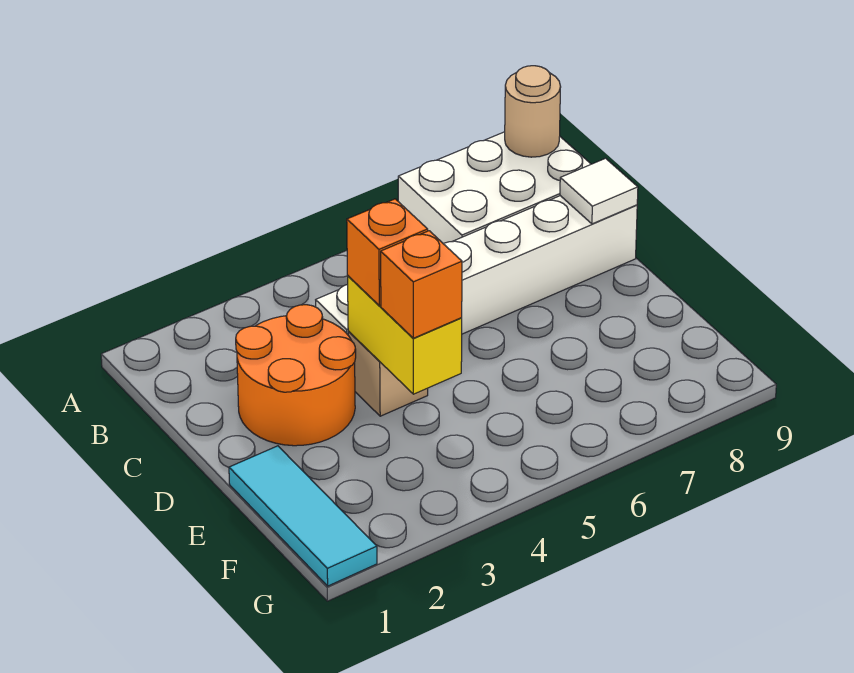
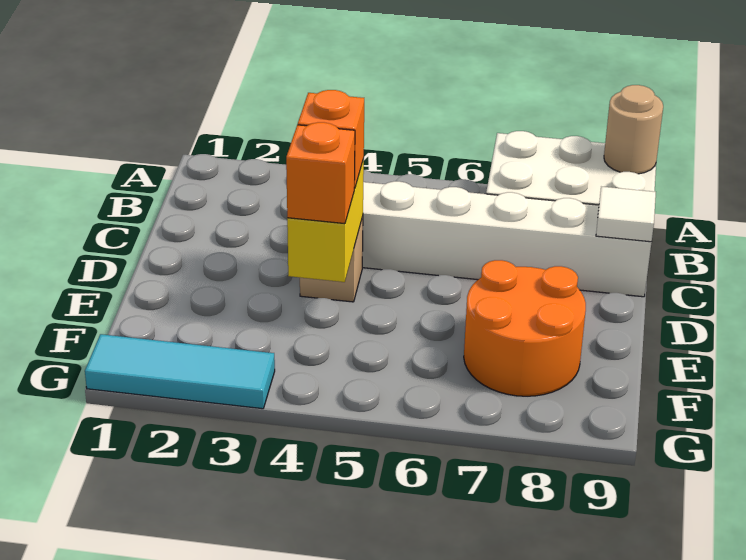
orange round brick C2:D3 level 1 -> orange round brick E7:F8 level 1
cyan tile E1:G1 level 1 -> cyan tile G1:G3 level 1

